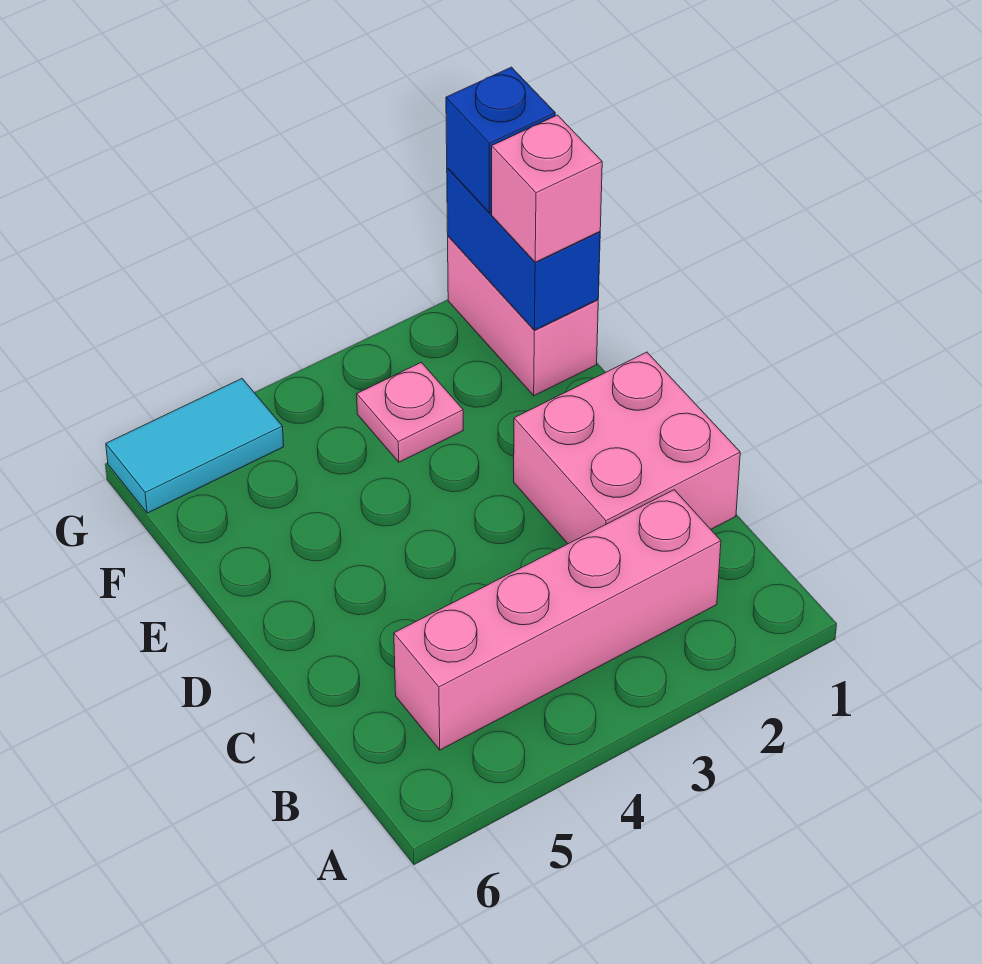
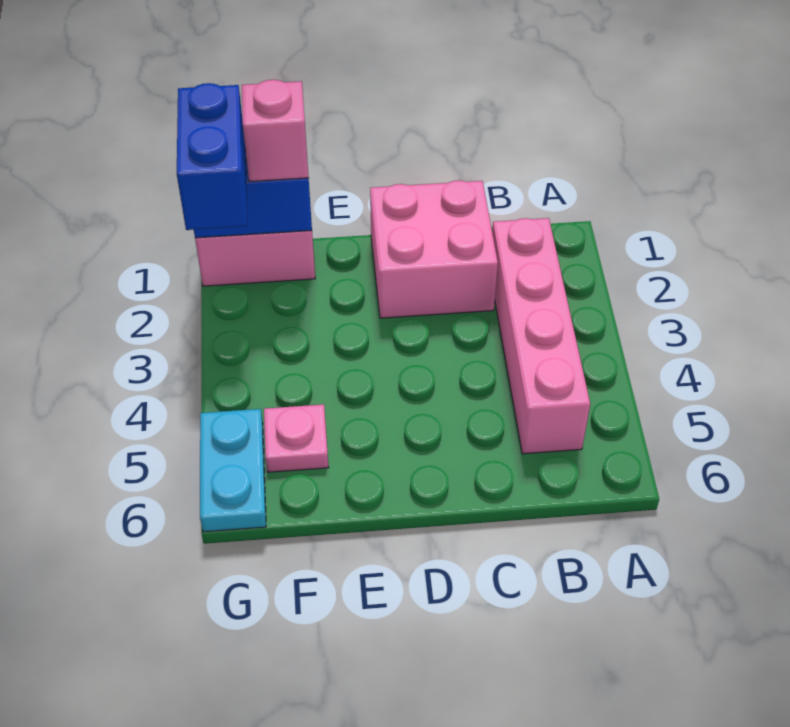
pink plate F3 level 1 -> pink plate F5 level 1
blue brick G1 level 3 -> blue brick G1:G2 level 3
cyan tile G5:G6 level 1 -> cyan plate G5:G6 level 1

